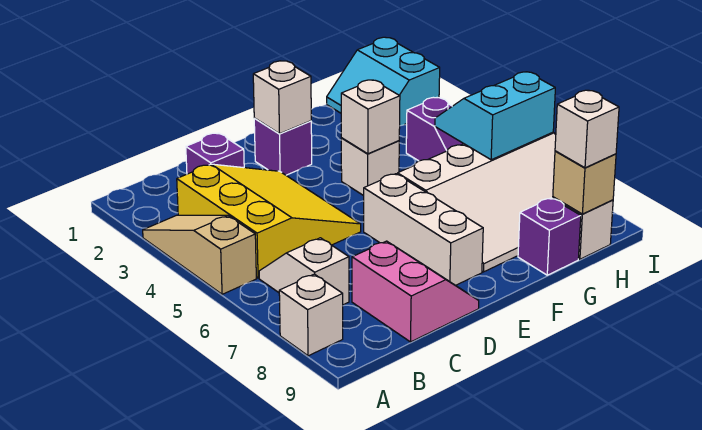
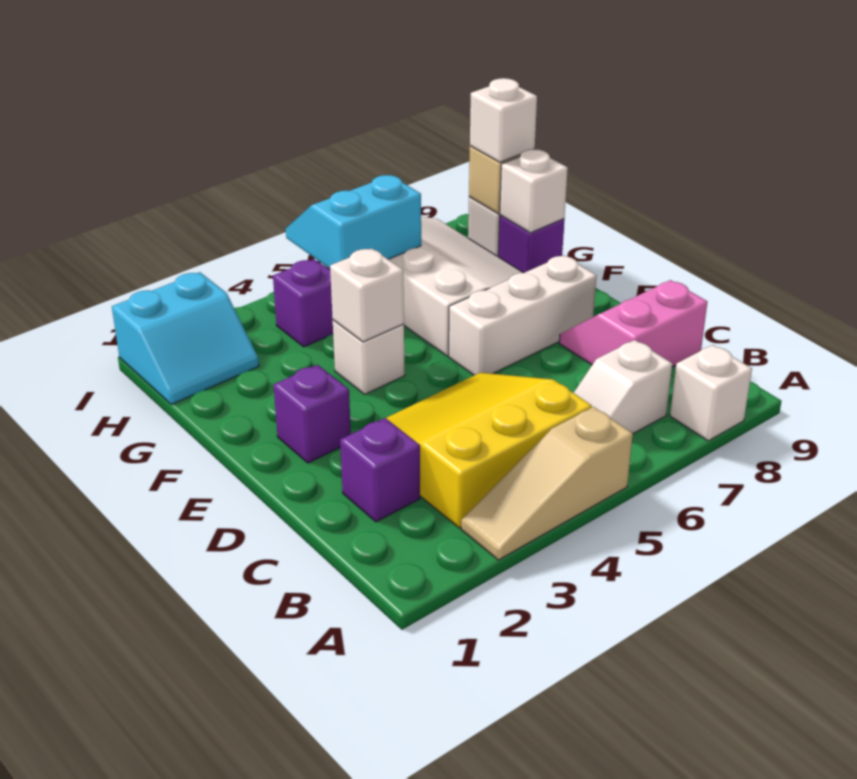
white brick E2 level 2 -> white brick G9 level 2
cyan slope H5:I6 level 2 top 6 -> cyan slope H5:I6 level 2 top H

